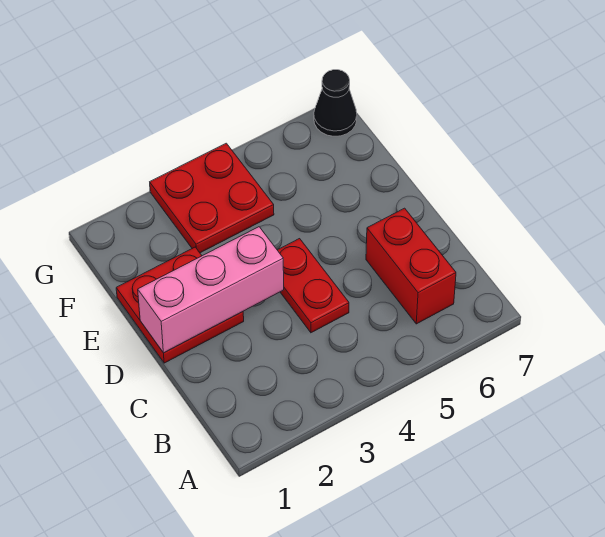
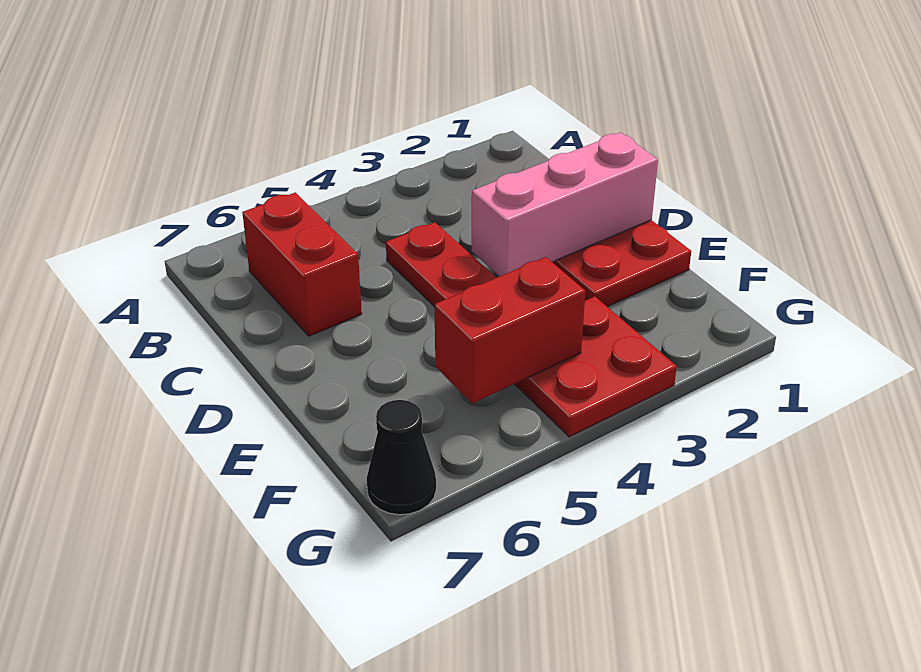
none -> red brick F4:F5 level 2

